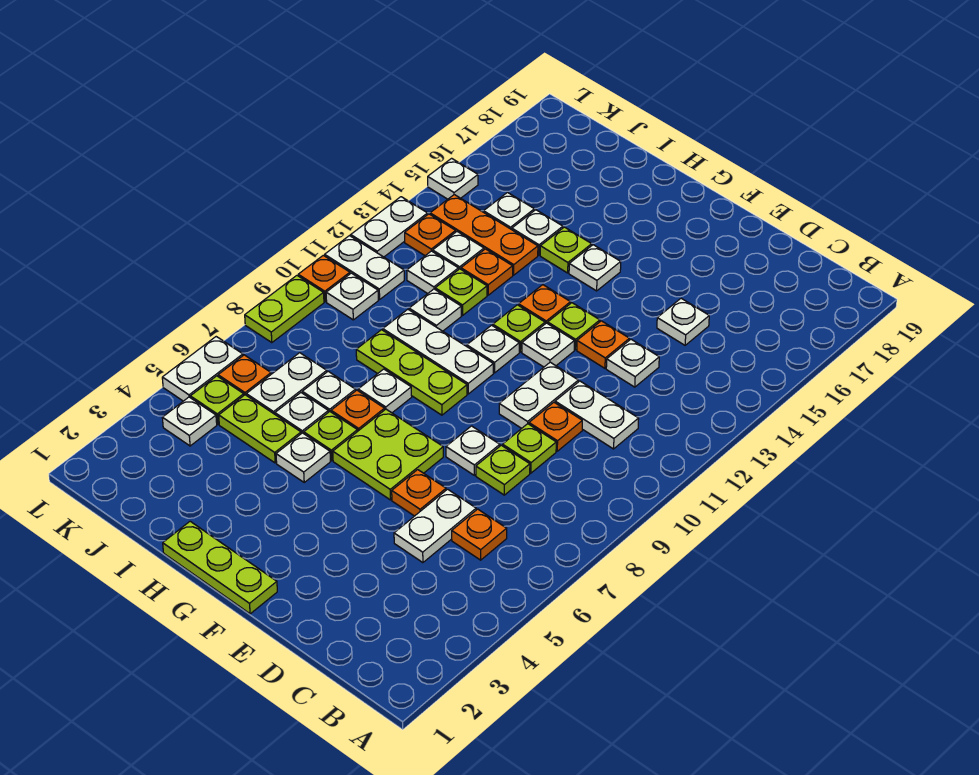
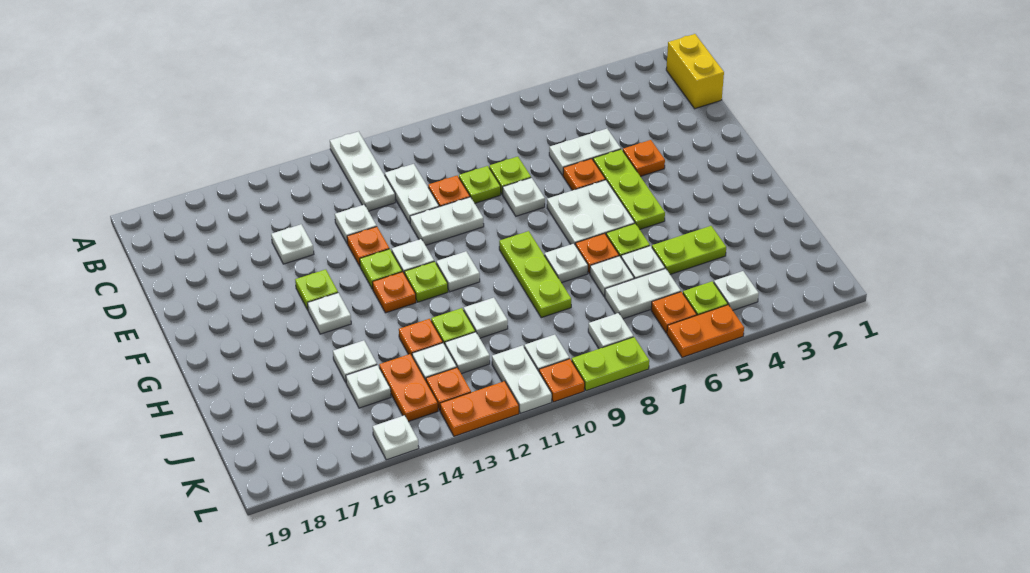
none -> yellow brick B1:C1 level 1
orange plate C6 level 1 -> orange plate E4 level 1
lime plate F1:H1 level 1 -> lime plate E5:G5 level 1
lime plate F6:G7 level 1 -> white plate F6:G7 level 1
white plate G10:I10 level 1 -> white plate A12:C12 level 1
white plate H5 level 1 -> white plate K8 level 1
lime plate H15 level 1 -> lime plate F15 level 1
lime plate I5:J5 level 1 -> lime plate I4:I5 level 1
orange plate I14:K14 level 1 -> orange plate J14:K14 level 1
white plate L5:L6 level 1 -> orange plate L5:L6 level 1
white plate L12:L13 level 1 -> orange plate L12:L13 level 1

